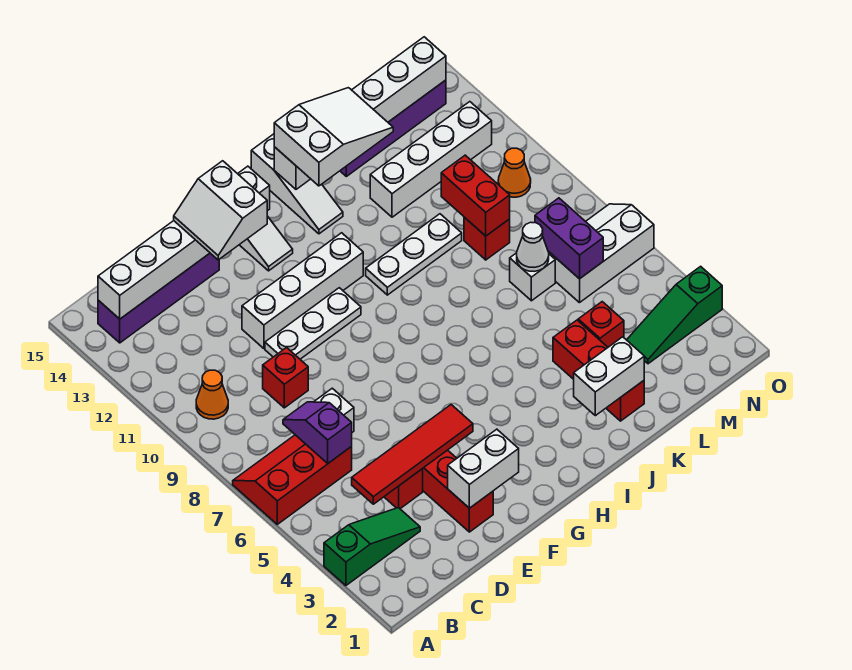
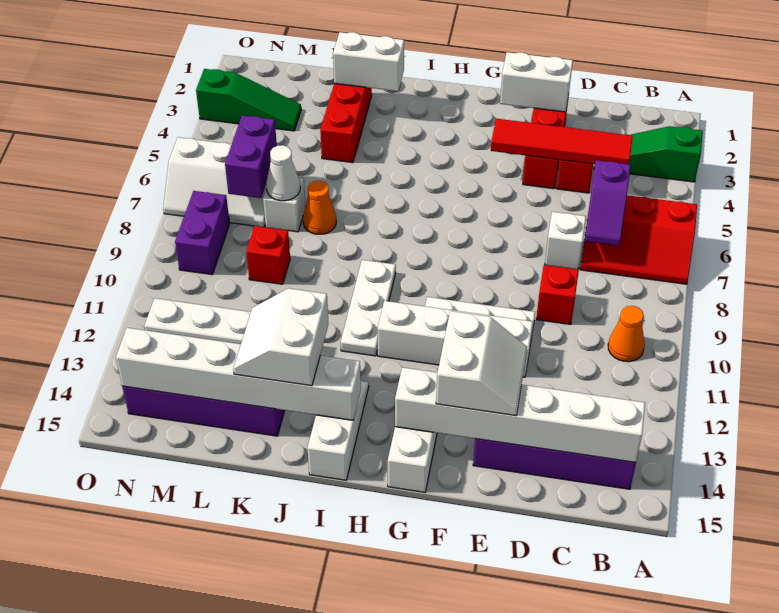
white plate I10:K10 level 1 -> white plate I9:I11 level 1
white slope I13:K14 level 3 top I -> white slope J13:K14 level 3 top J
red brick L4 level 1 -> none
red brick L9:L10 level 2 -> none
none -> purple brick N8:N9 level 1
orange cone N10 level 1 -> orange cone K7 level 1

